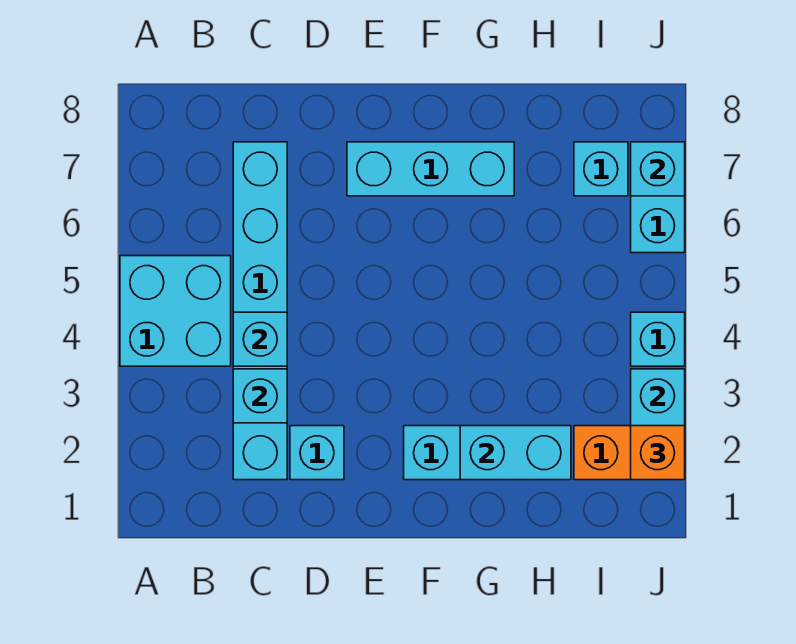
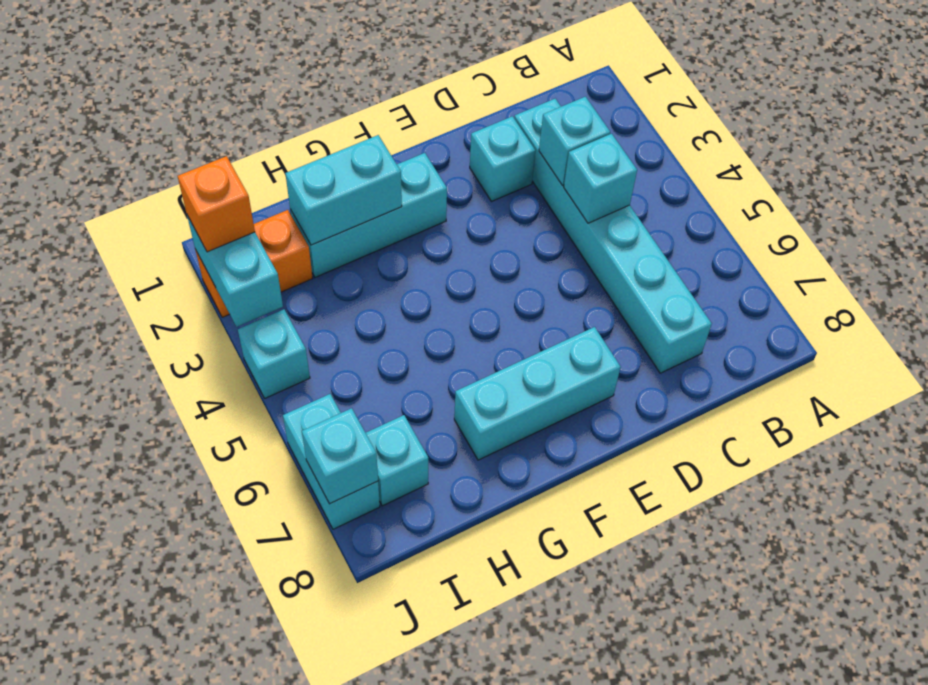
cyan brick A4:B5 level 1 -> none

